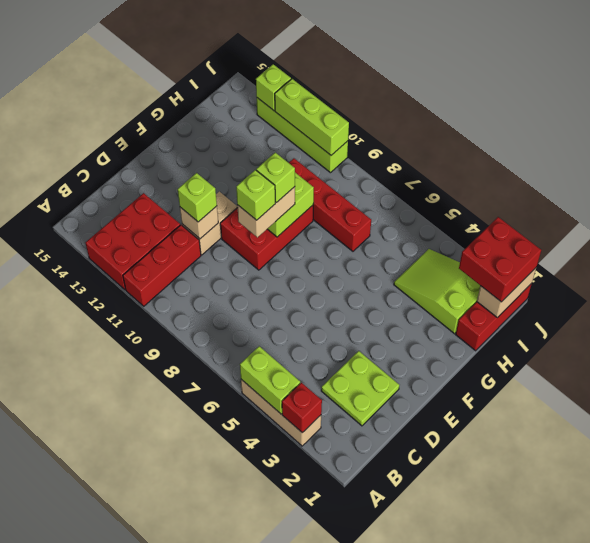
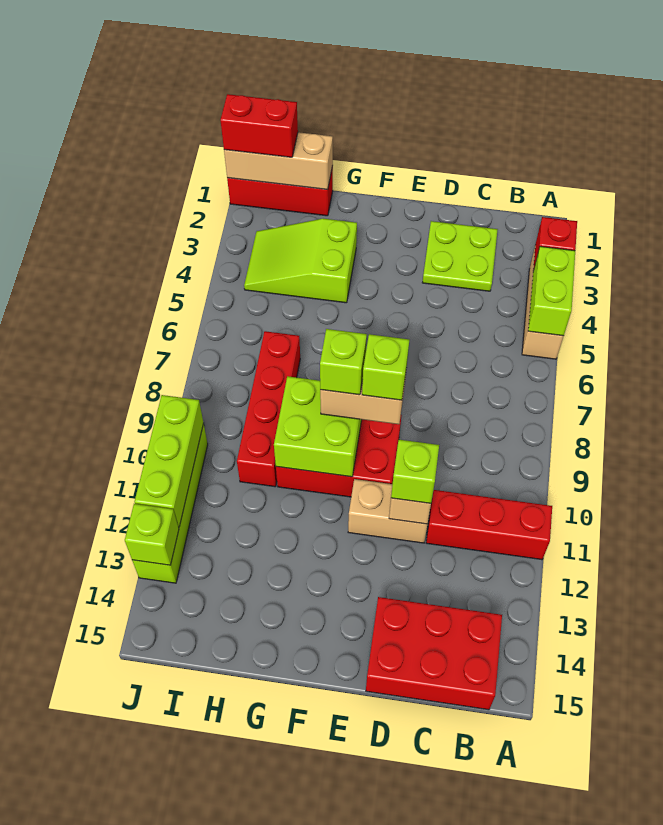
red brick A12:C13 level 1 -> red brick B14:D15 level 1
lime slope H2:I4 level 1 top 2 -> lime slope G3:I4 level 1 top G
tan brick I1:J1 level 2 -> tan brick H1:J1 level 2
red brick I1:J2 level 3 -> red brick I1:J1 level 3

